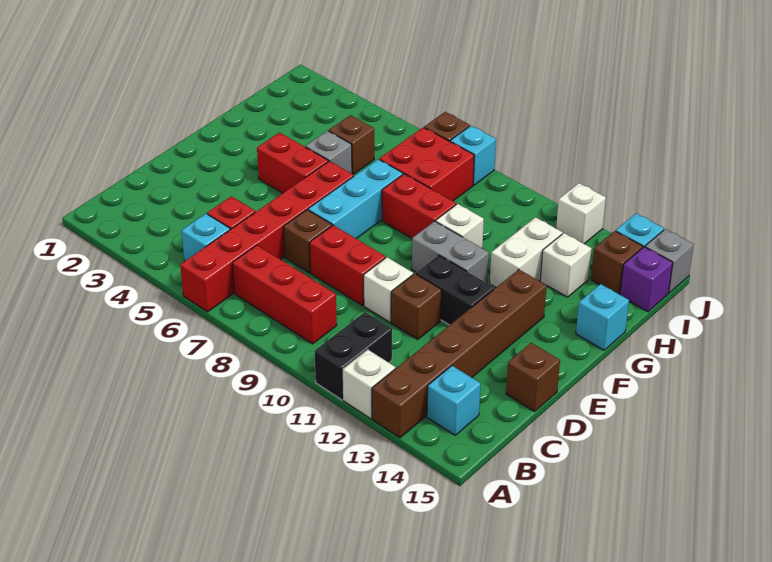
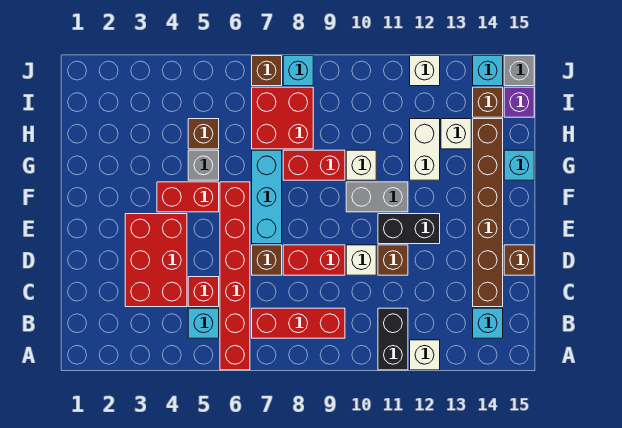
brown brick A13:F13 level 1 -> brown brick C14:H14 level 1
none -> red brick C3:E4 level 1

